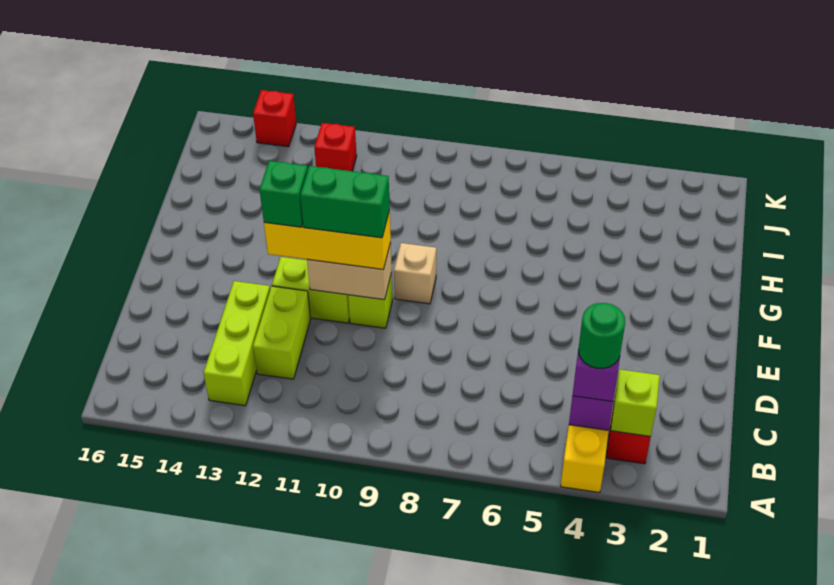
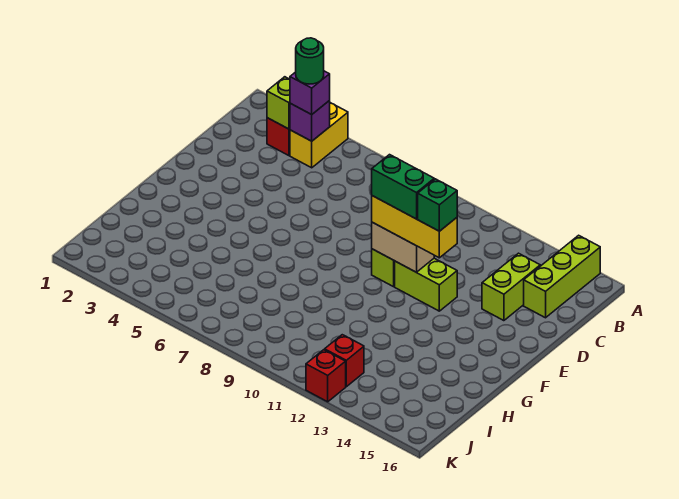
lime brick B13:D13 level 1 -> lime brick A15:C15 level 1
lime brick C12:D12 level 1 -> lime brick C14:D14 level 1
tan brick F9 level 1 -> none
red brick K14 level 1 -> red brick K12 level 1

